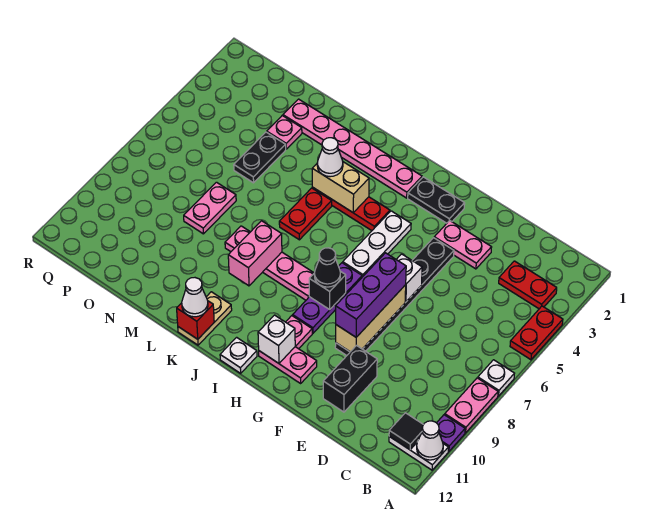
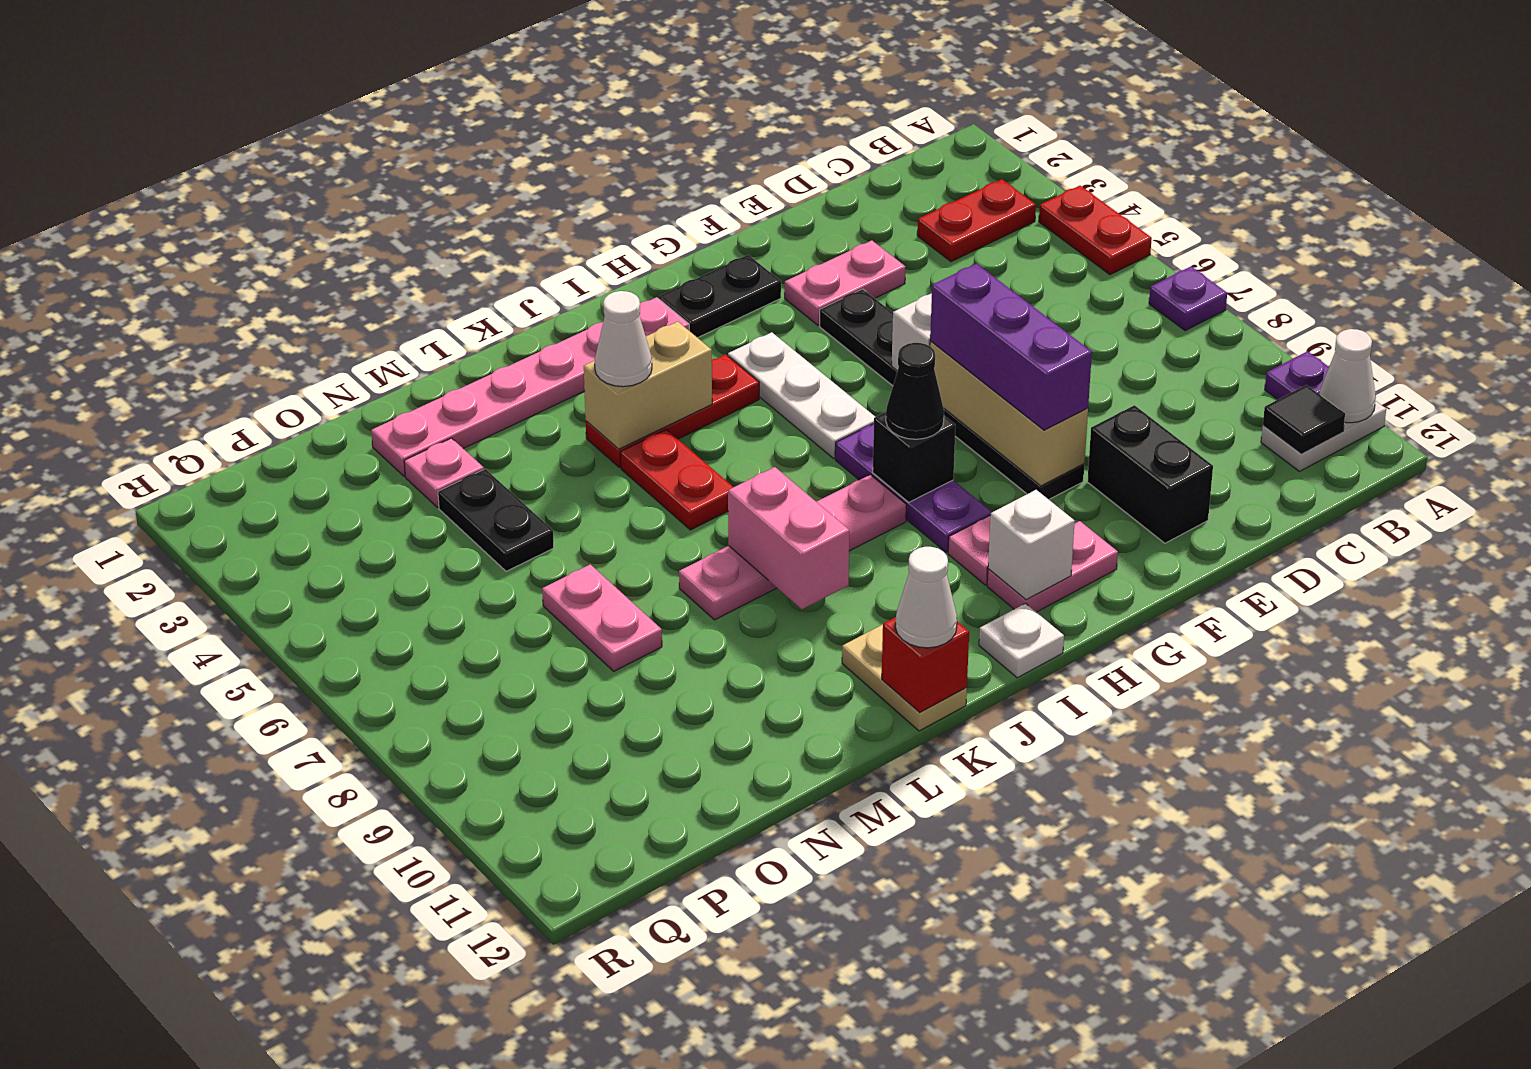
white plate A7 level 1 -> purple plate A7 level 1
pink plate A8:A9 level 1 -> none

